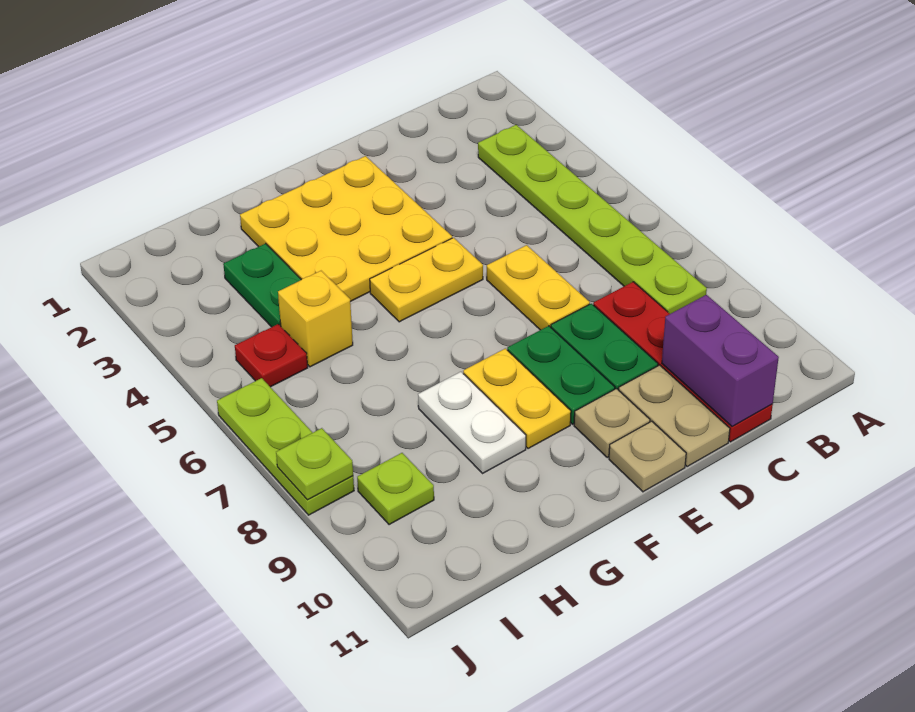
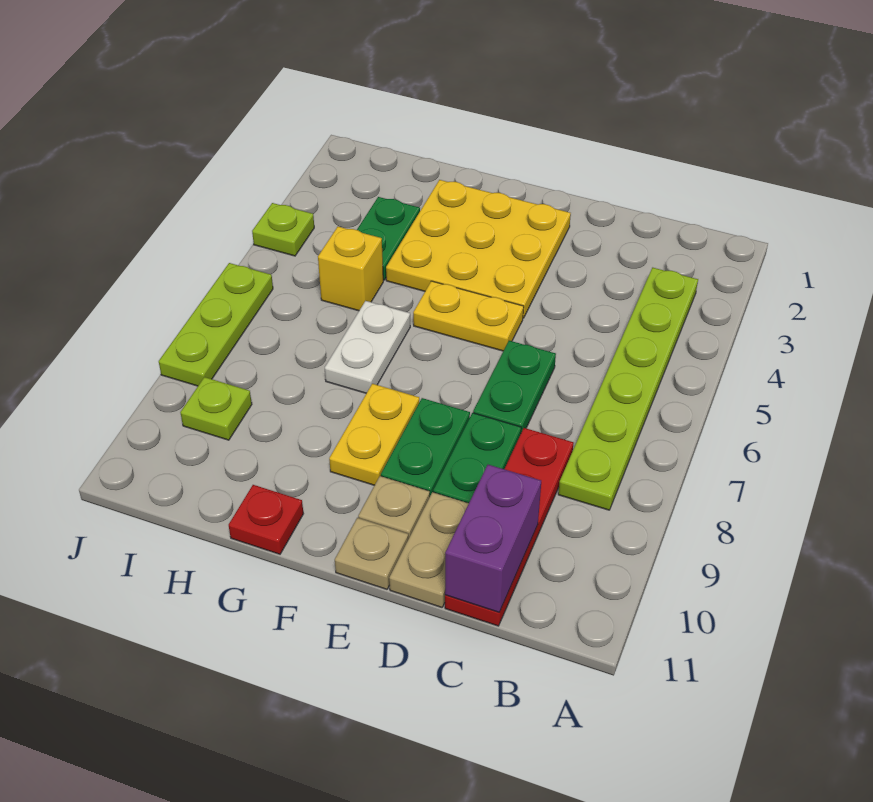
yellow plate D6:D7 level 1 -> green plate D6:D7 level 1
white plate G8:G9 level 1 -> white plate G6:G7 level 1
red plate I5 level 1 -> red plate G11 level 1
lime plate J8 level 2 -> lime plate J4 level 1

